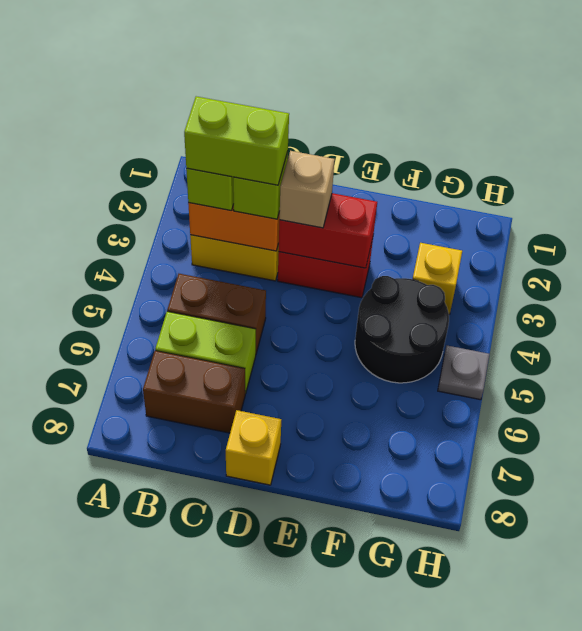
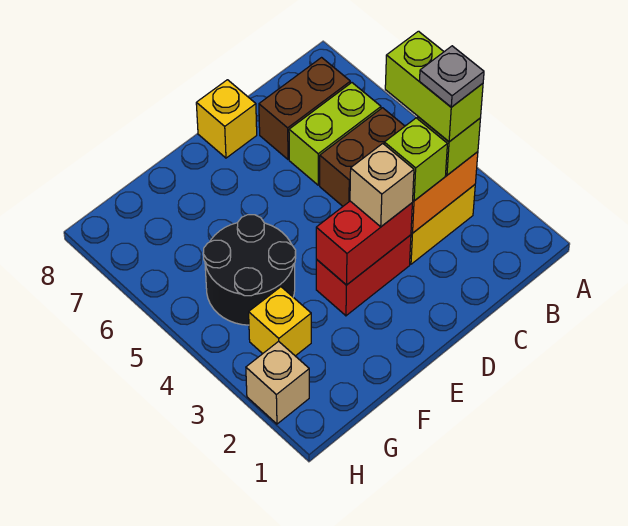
lime brick B3:C3 level 4 -> lime brick B3:B4 level 4
none -> tan brick H2 level 1
grey plate H5 level 1 -> grey plate B3 level 5

